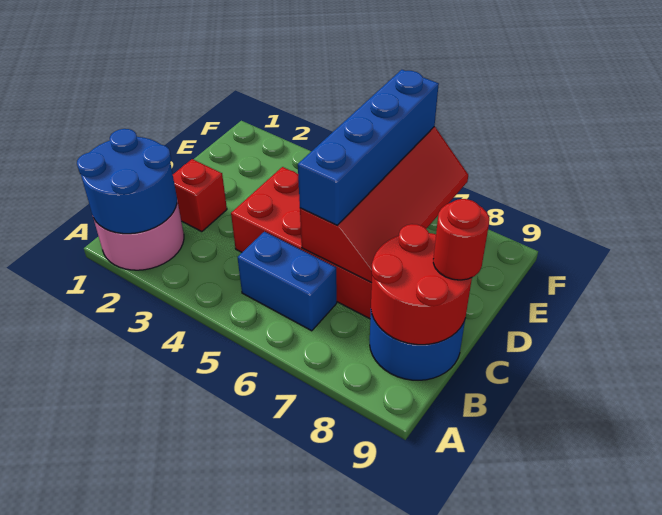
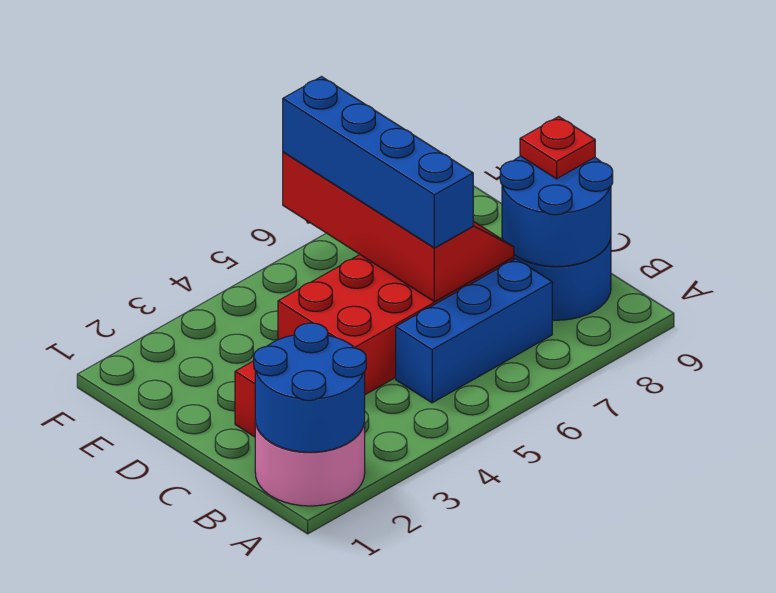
blue brick B5:B6 level 1 -> blue brick B5:B7 level 1
red round brick B8:C9 level 2 -> blue round brick B8:C9 level 2
red round brick C9 level 3 -> red plate C9 level 3

